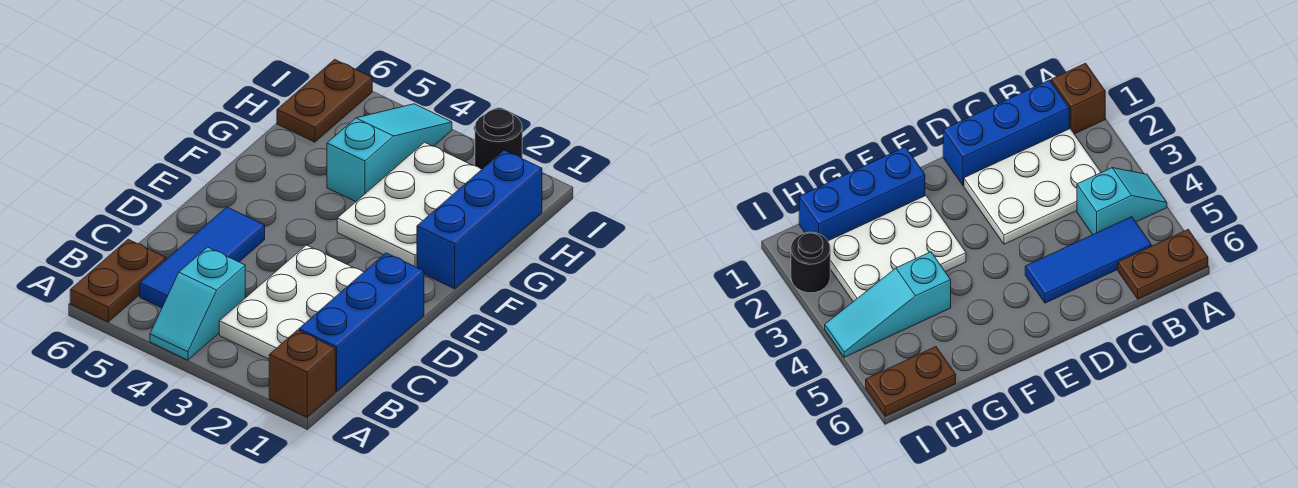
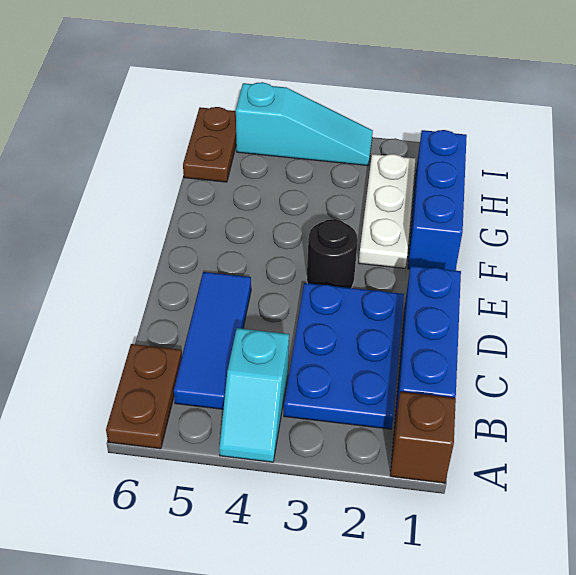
white plate B2:D3 level 1 -> blue plate B2:D3 level 1
white plate F2:H3 level 1 -> white plate F2:H2 level 1
cyan slope G4:I4 level 1 top G -> cyan slope I3:I5 level 1 top 5
black round brick I2 level 1 -> black round brick E3 level 1

